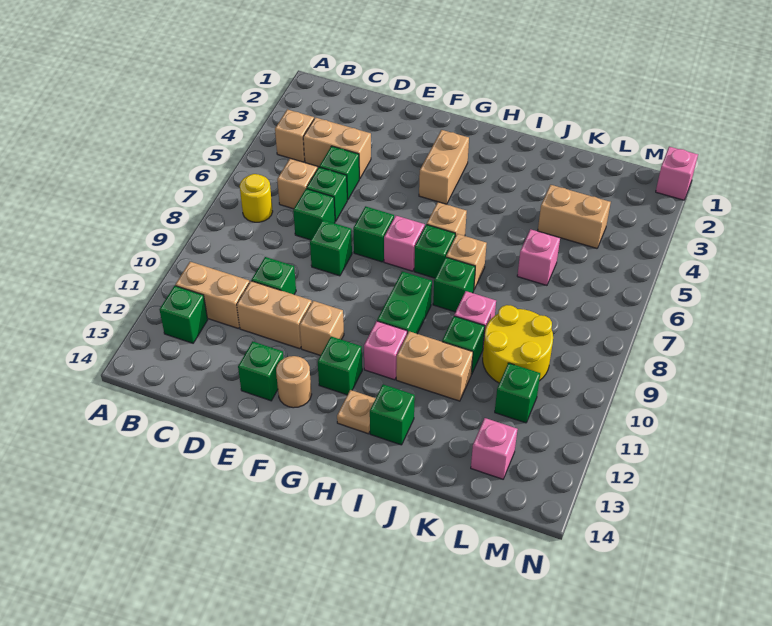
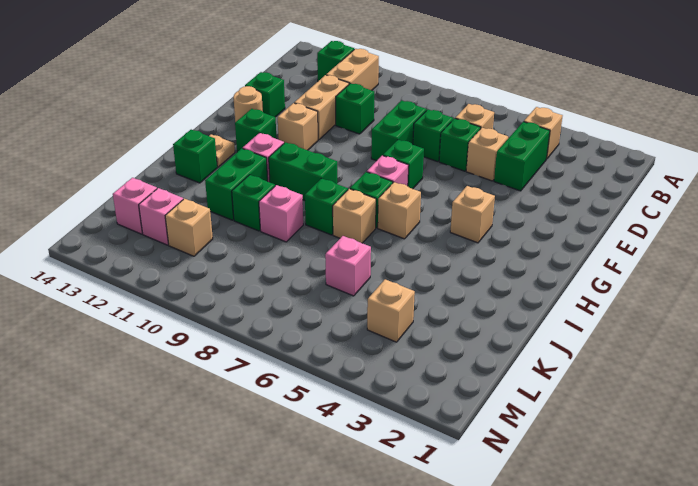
yellow round brick B7 level 1 -> none
tan brick C4:D4 level 1 -> green brick C4:D4 level 1
green brick D5 level 1 -> tan brick D5 level 1
green brick E8 level 1 -> green brick D8:E8 level 1
tan brick G3:G4 level 1 -> tan brick G4 level 1
tan brick I11:J11 level 1 -> green brick I11:J11 level 1
tan brick K4:L4 level 1 -> tan brick L4 level 1
yellow round brick K9:L10 level 1 -> none
green brick L11 level 1 -> tan brick L11 level 1
pink brick N1 level 1 -> pink brick L12 level 1

